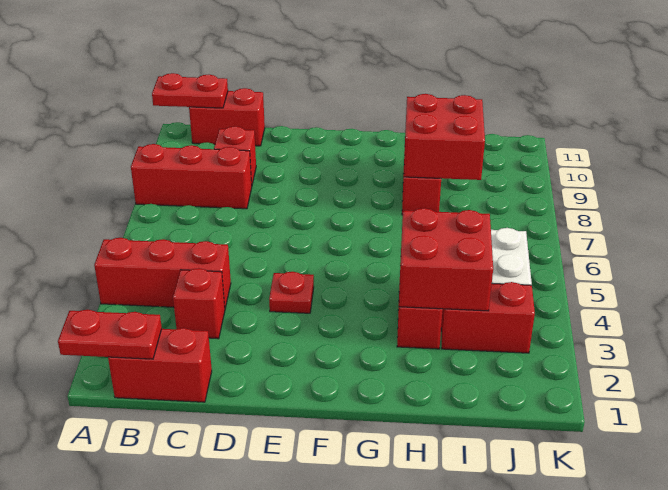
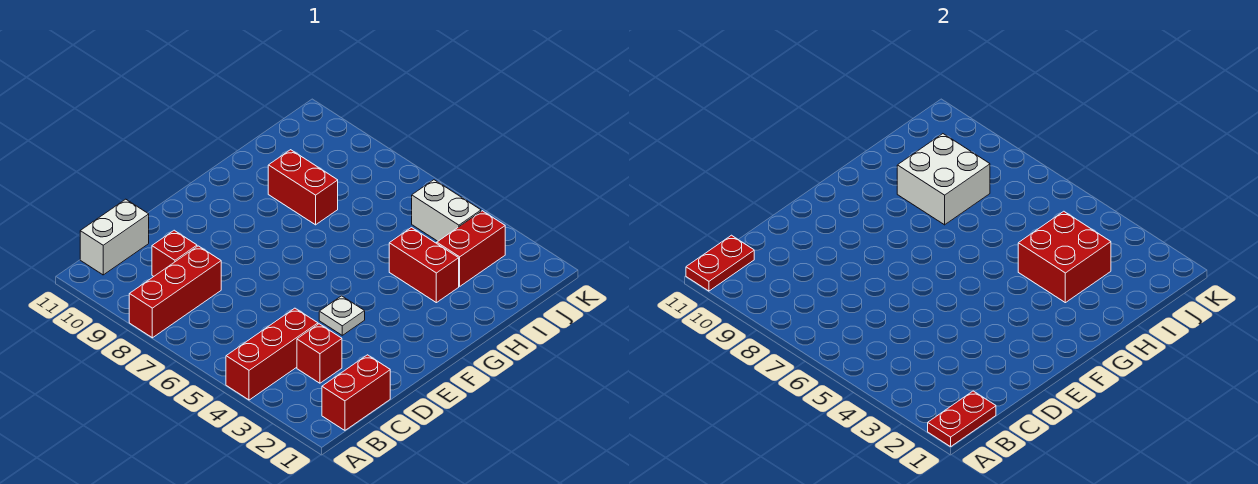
red brick B11:C11 level 1 -> white brick B11:C11 level 1
red plate E4 level 1 -> white plate E4 level 1
red brick H8:I9 level 2 -> white brick H8:I9 level 2

